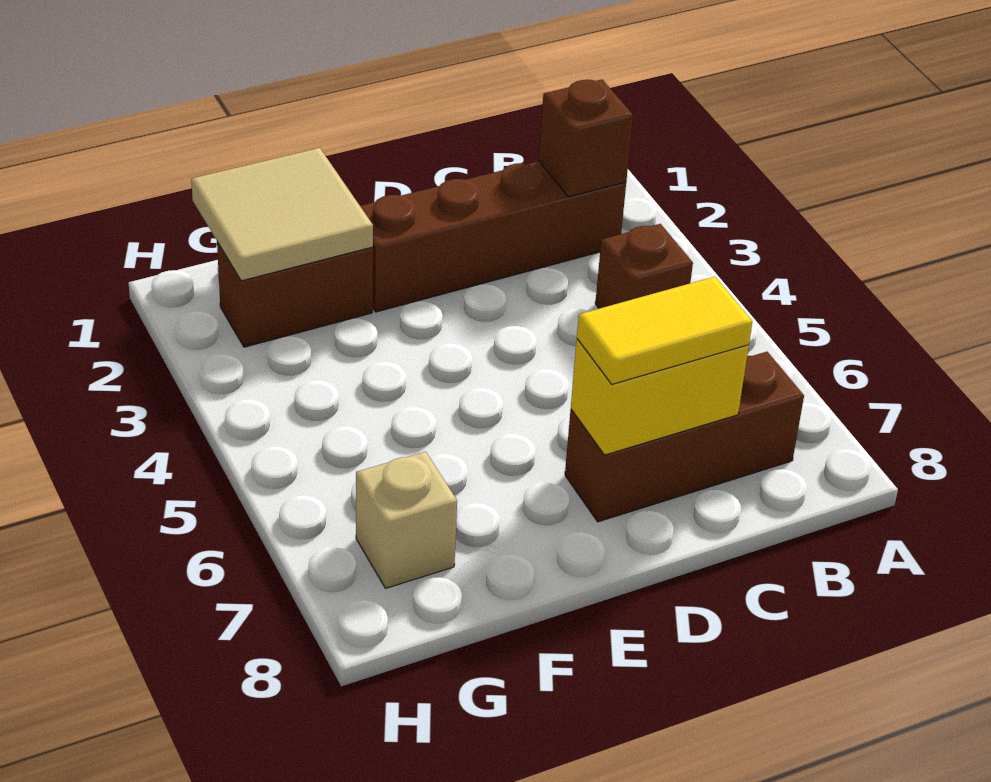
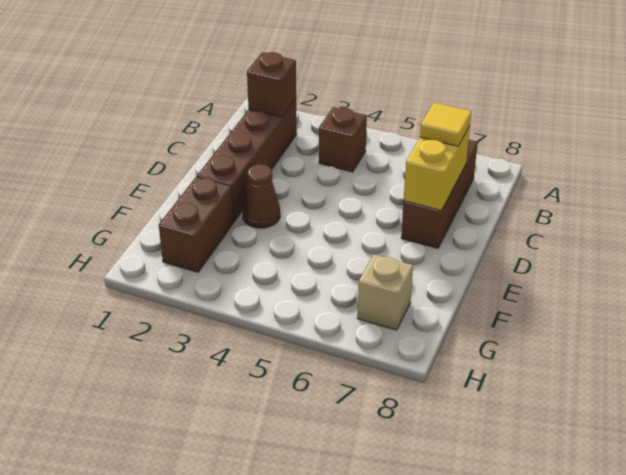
yellow tile C7:D7 level 3 -> yellow tile C7 level 3
none -> brown cone E3 level 1
tan tile F1:G2 level 2 -> none

